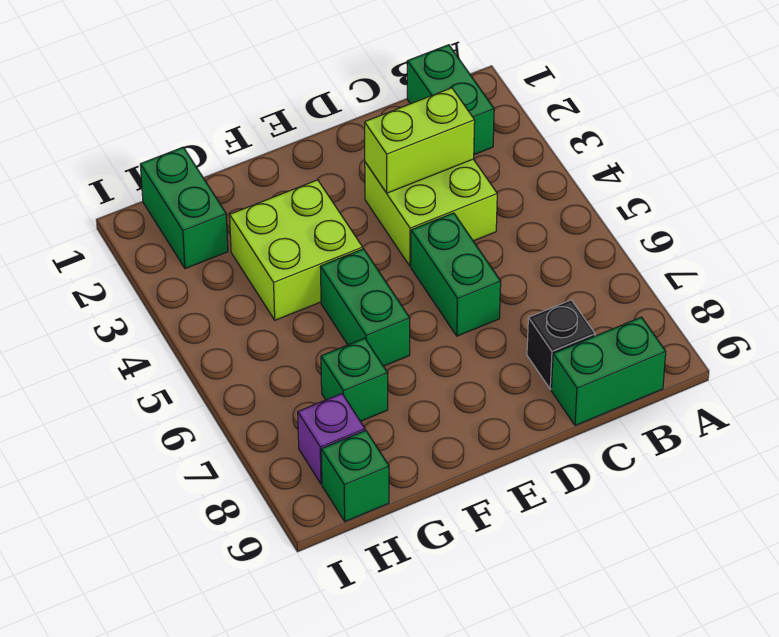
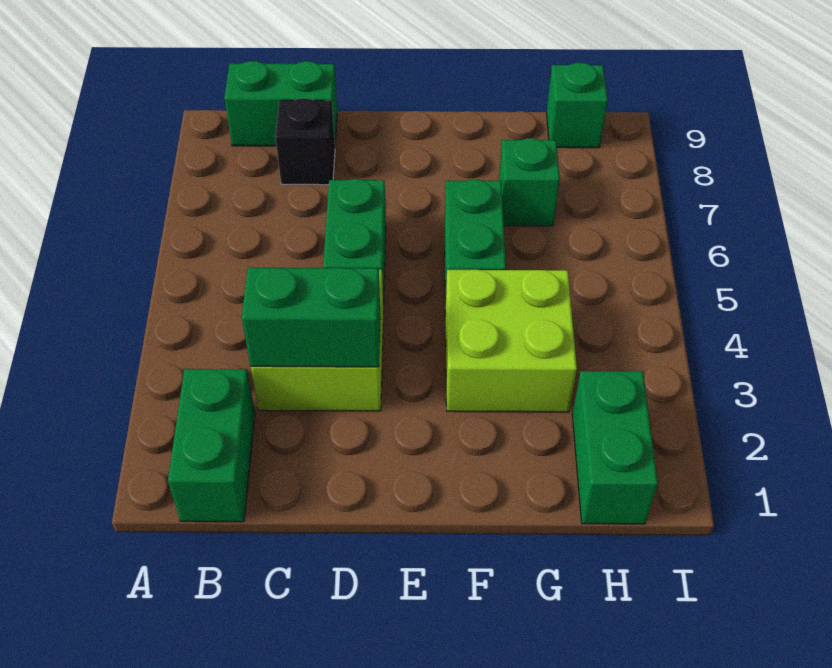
lime brick C3:D3 level 2 -> green brick C3:D3 level 2
purple brick H8 level 1 -> none

